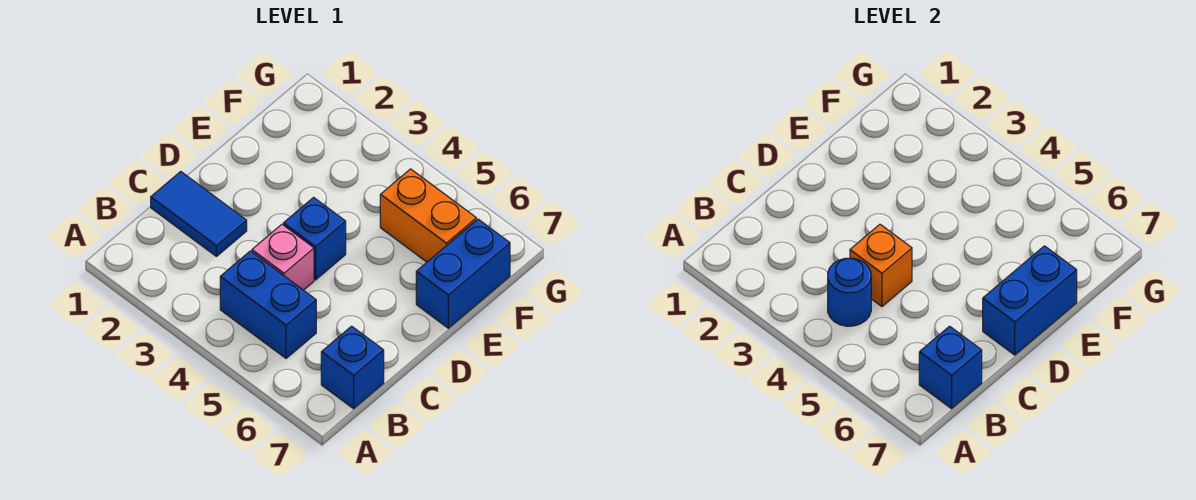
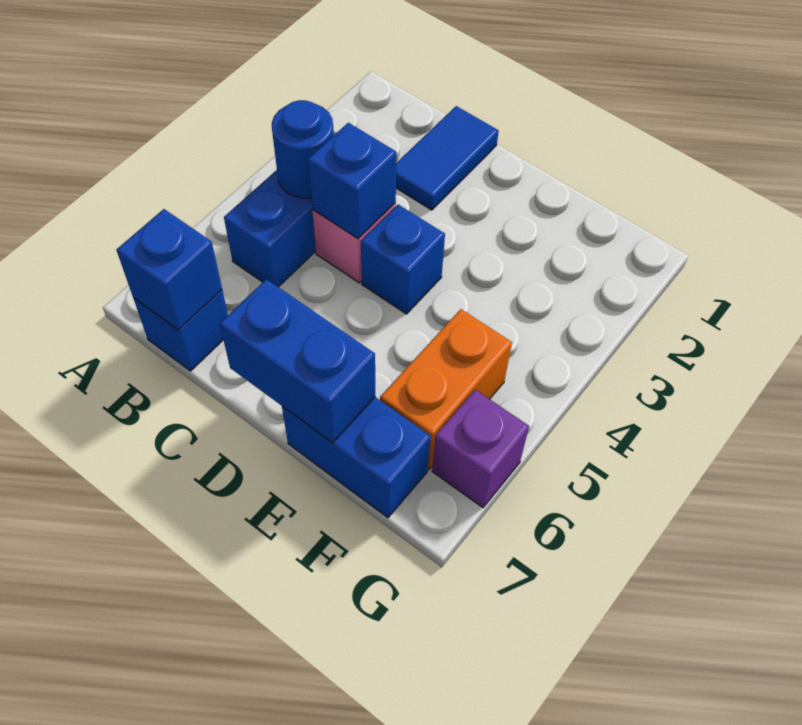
orange brick C4 level 2 -> blue brick C4 level 2
none -> purple brick G6 level 1

